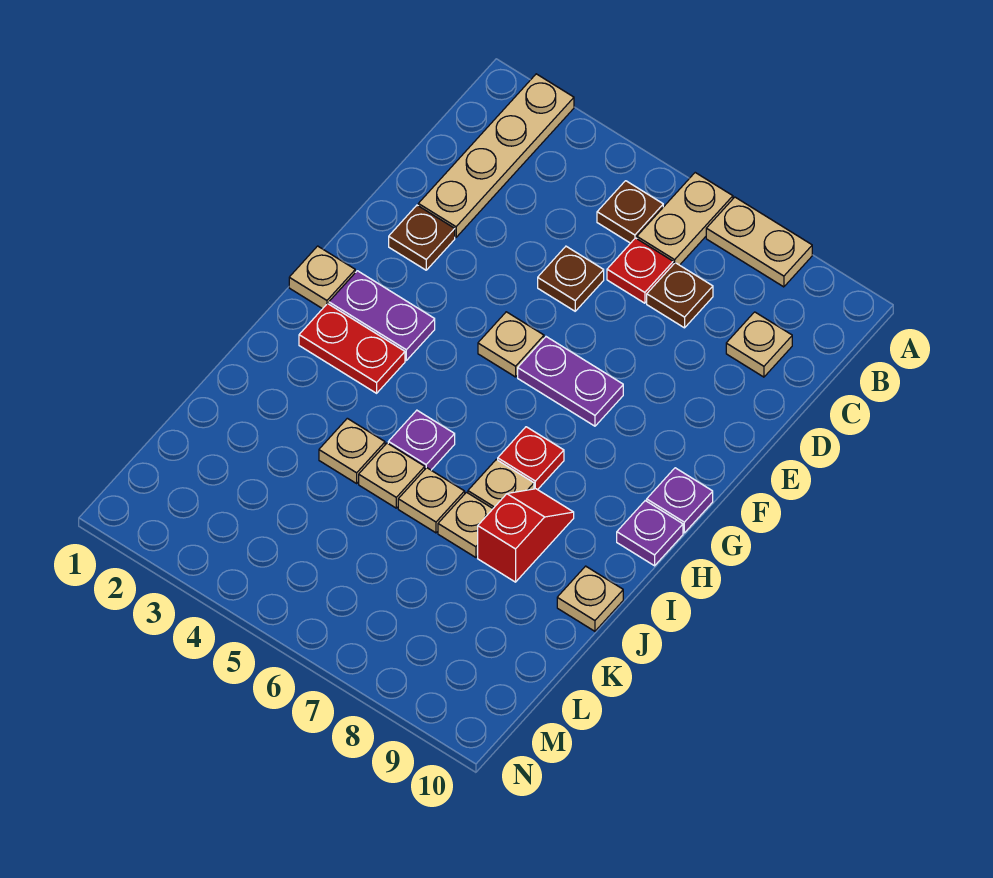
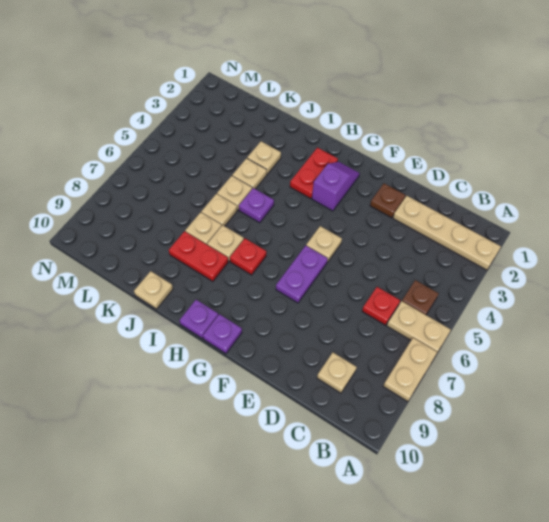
brown plate C7 level 1 -> none
brown plate D5 level 1 -> none
tan plate G1 level 1 -> tan plate J3 level 1
purple plate G2:G3 level 1 -> purple slope G2:G3 level 1 top 3
red slope I8:J8 level 1 top J -> red plate I8:J8 level 1

